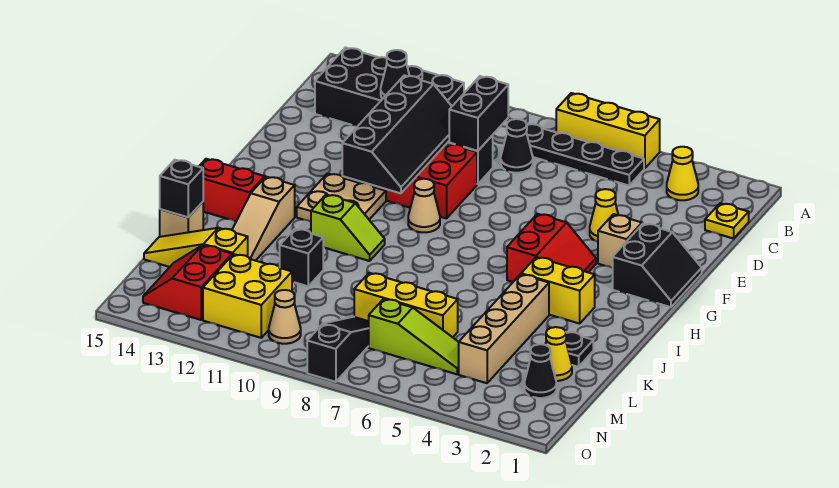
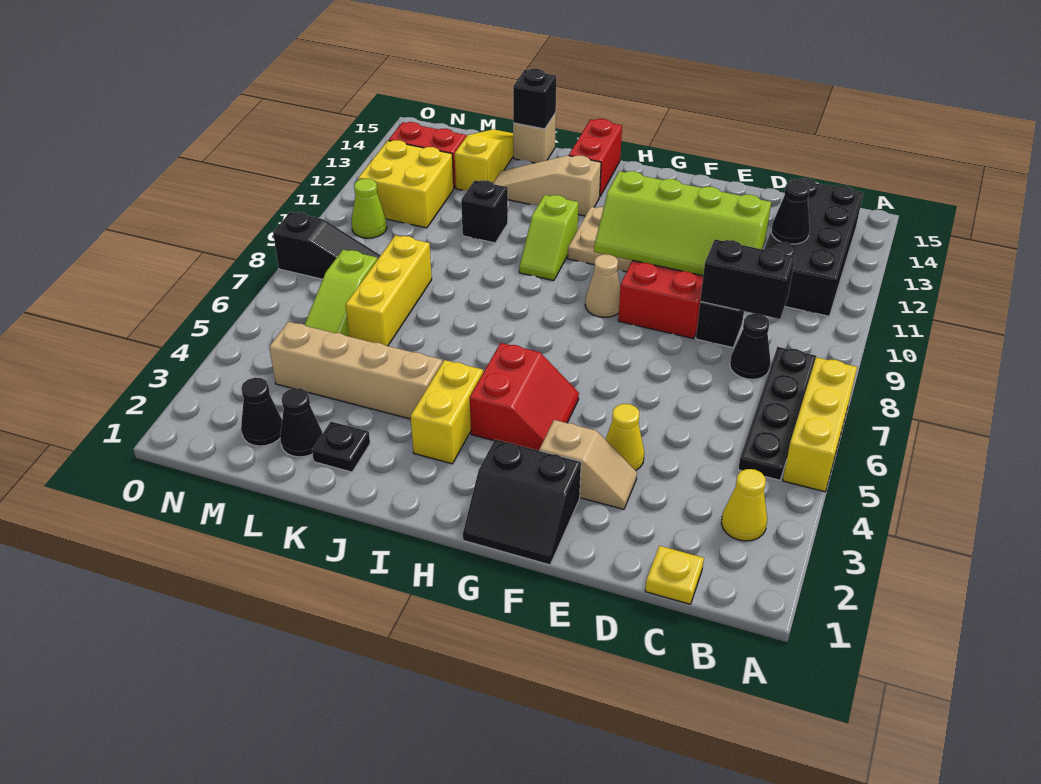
black slope D10:G11 level 2 top 11 -> lime slope D10:G11 level 2 top 11
red slope G4:H5 level 1 top 5 -> red slope G4:H5 level 1 top H
yellow cone L2 level 1 -> black cone L2 level 1
tan cone N10 level 1 -> lime cone N10 level 1

